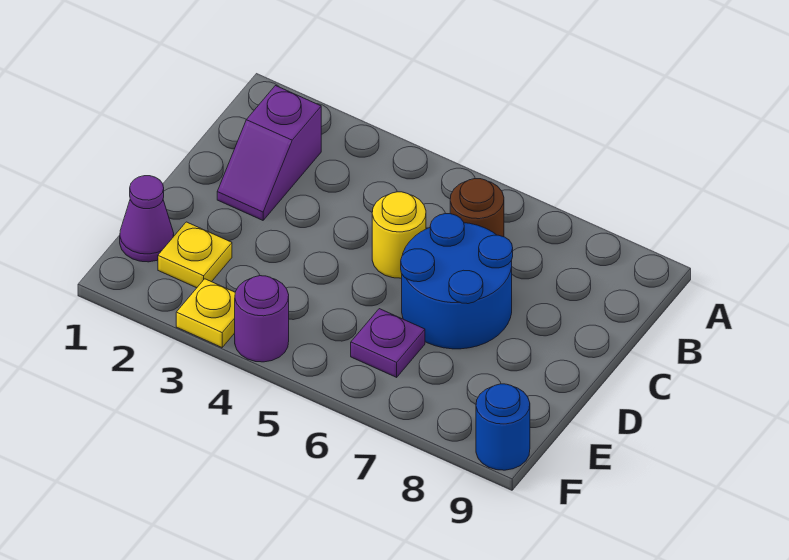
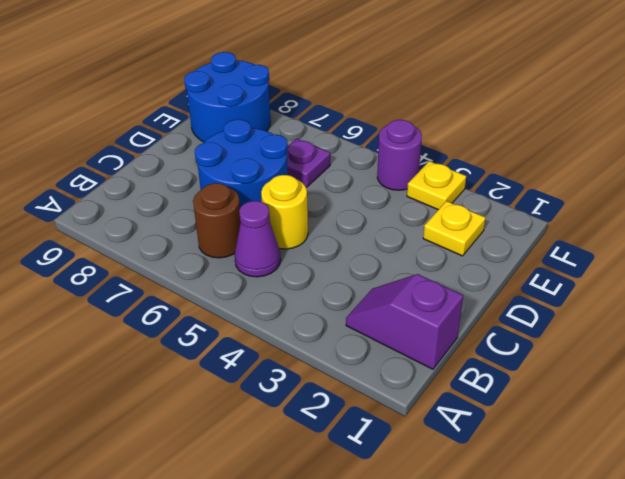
purple slope B2:C2 level 1 top B -> purple slope B1:B2 level 1 top 1
purple cone E1 level 1 -> purple cone B5 level 1
blue round brick F9 level 1 -> blue round brick E8:F9 level 1

